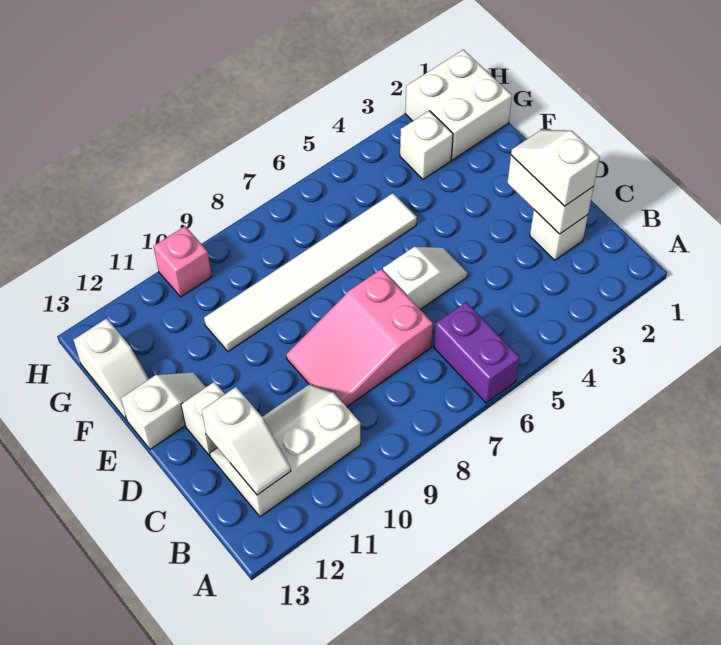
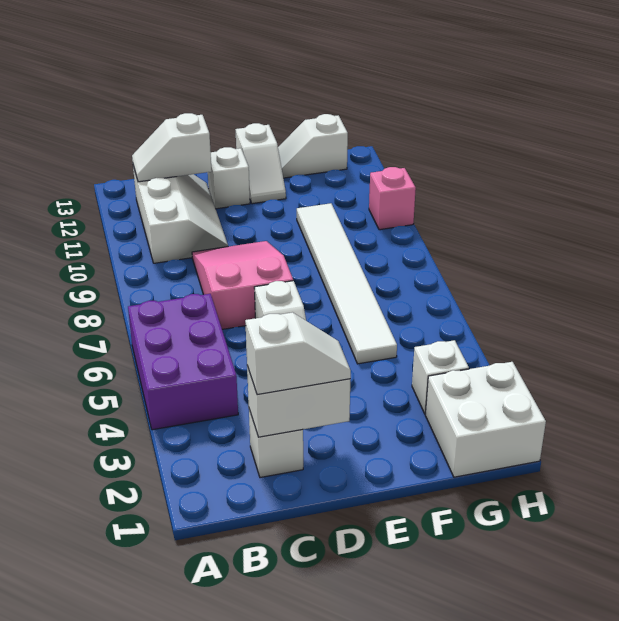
purple brick A6:B6 level 1 -> purple brick A4:B6 level 1

